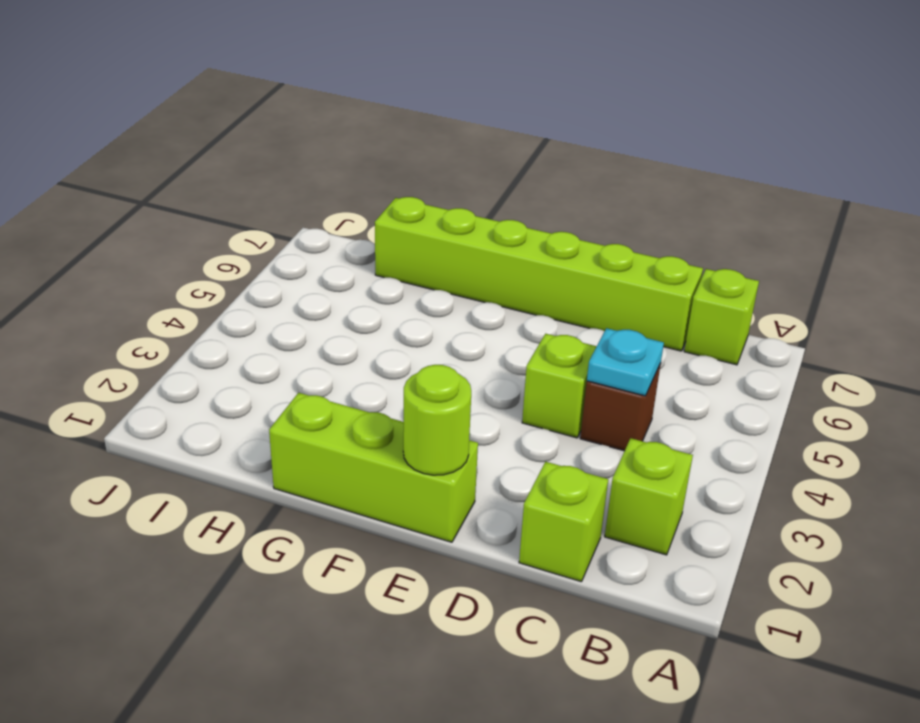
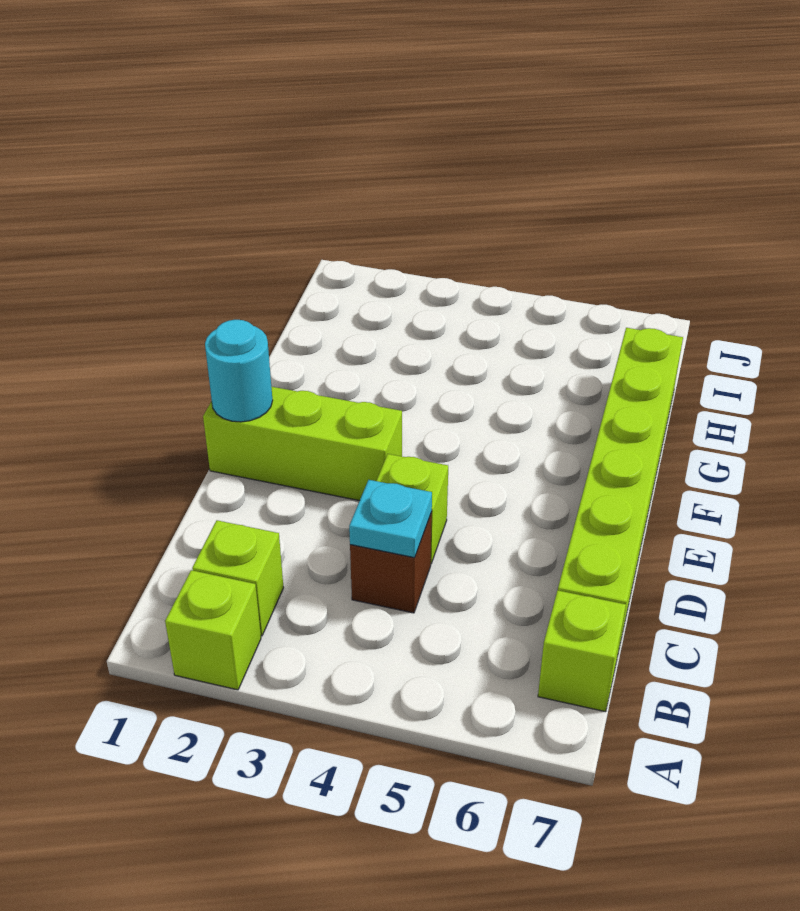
lime brick C1 level 1 -> lime brick A2 level 1
lime brick E1:G1 level 1 -> lime brick E1:E3 level 1
lime round brick E1 level 2 -> cyan round brick E1 level 2

